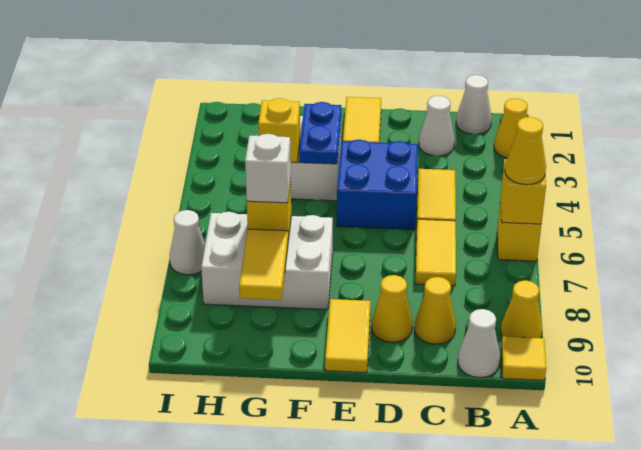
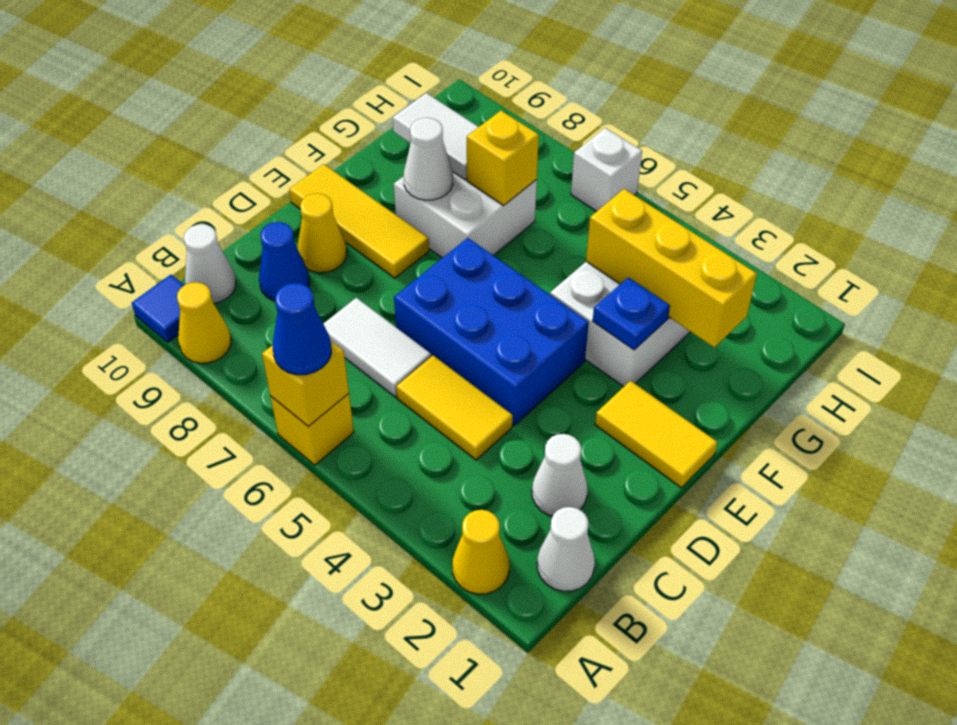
yellow cone A6 level 3 -> blue cone A6 level 3
yellow tile A10 level 1 -> blue tile A10 level 1
yellow tile C6:C7 level 1 -> white tile C6:C7 level 1
yellow cone C9 level 1 -> blue cone C9 level 1
blue brick D4:E5 level 1 -> blue brick D4:E6 level 1
yellow tile E9:E10 level 1 -> yellow tile E8:E10 level 1
blue plate F3:F4 level 2 -> blue plate F3 level 2
white brick F7:H8 level 1 -> white brick F7:G8 level 1
yellow brick G4 level 2 -> yellow brick G2:G4 level 2
white brick G7 level 3 -> white brick I6 level 1
yellow tile G8:G9 level 2 -> white tile G8:G9 level 2
white cone I7 level 1 -> white cone F8 level 2

